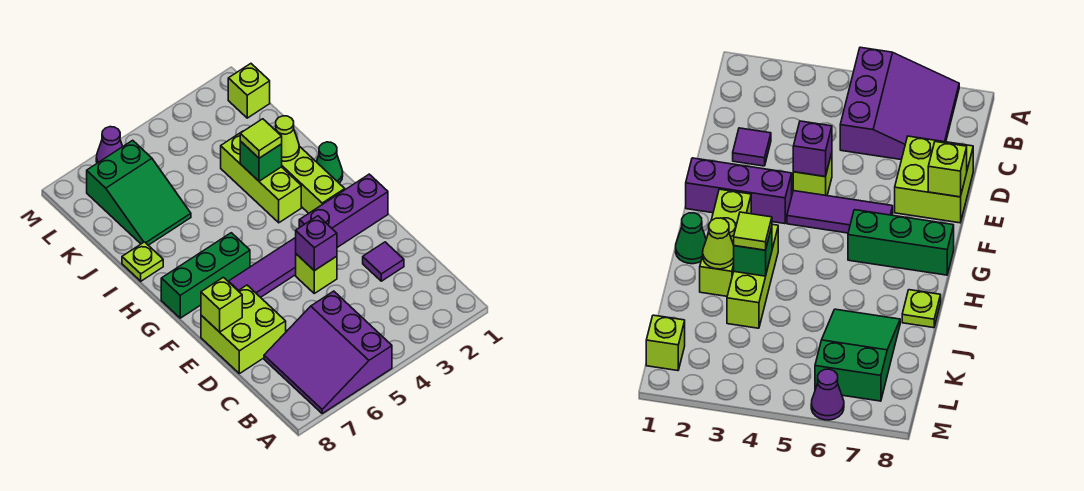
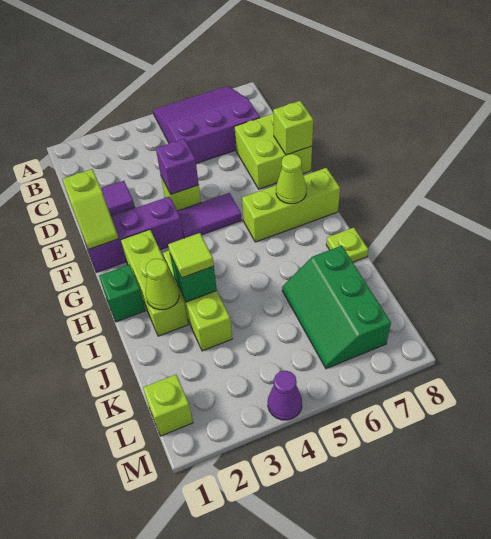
purple slope A5:C7 level 1 top 5 -> purple slope A5:C7 level 1 top C
none -> lime slope E1:F1 level 2 top E
purple tile F4:F6 level 1 -> purple tile F4:F5 level 1
green brick G6:G8 level 1 -> lime brick G6:G8 level 1
none -> lime cone G7 level 2
green cone H1 level 1 -> green brick H1 level 1
green slope J6:L7 level 1 top L -> green slope J6:L7 level 1 top 7
purple cone M6 level 1 -> purple cone M4 level 1

